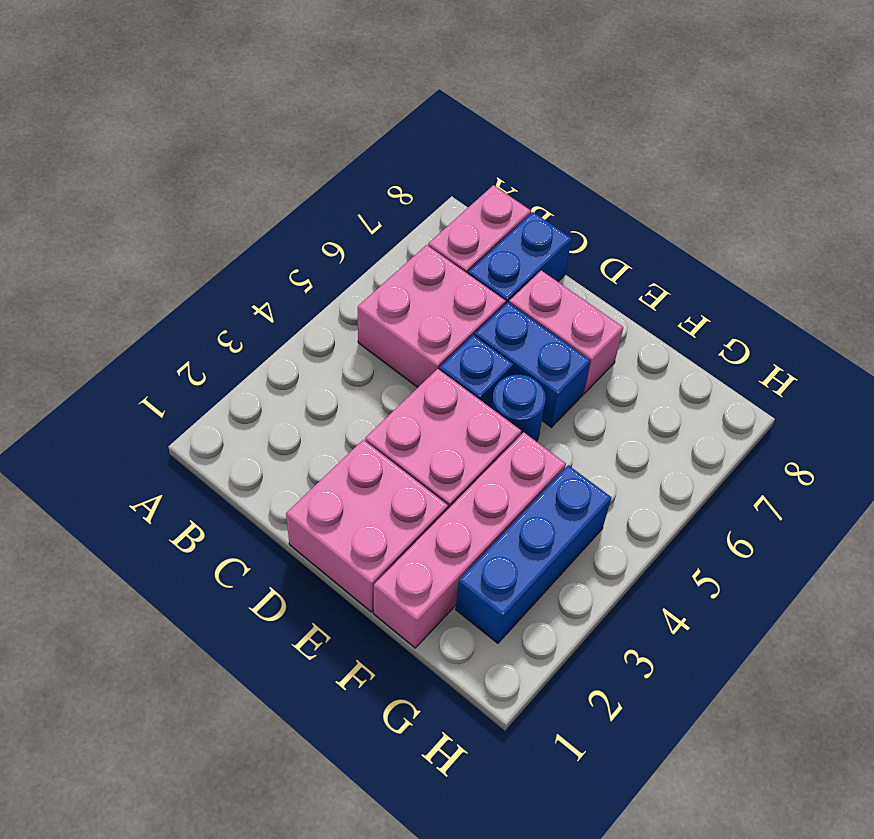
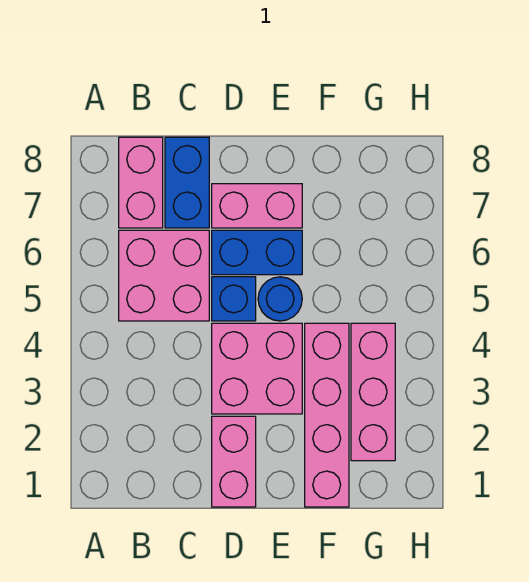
pink brick D1:E2 level 1 -> pink brick D1:D2 level 1
blue brick G2:G4 level 1 -> pink brick G2:G4 level 1

